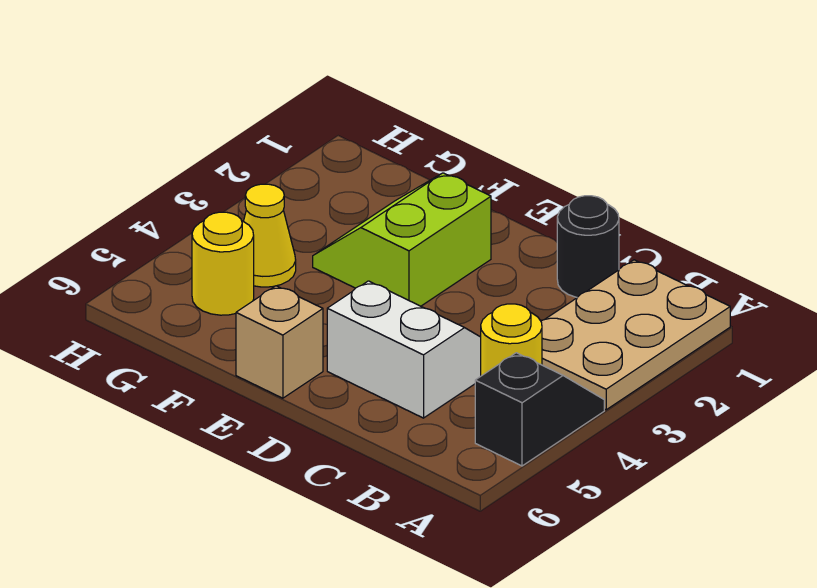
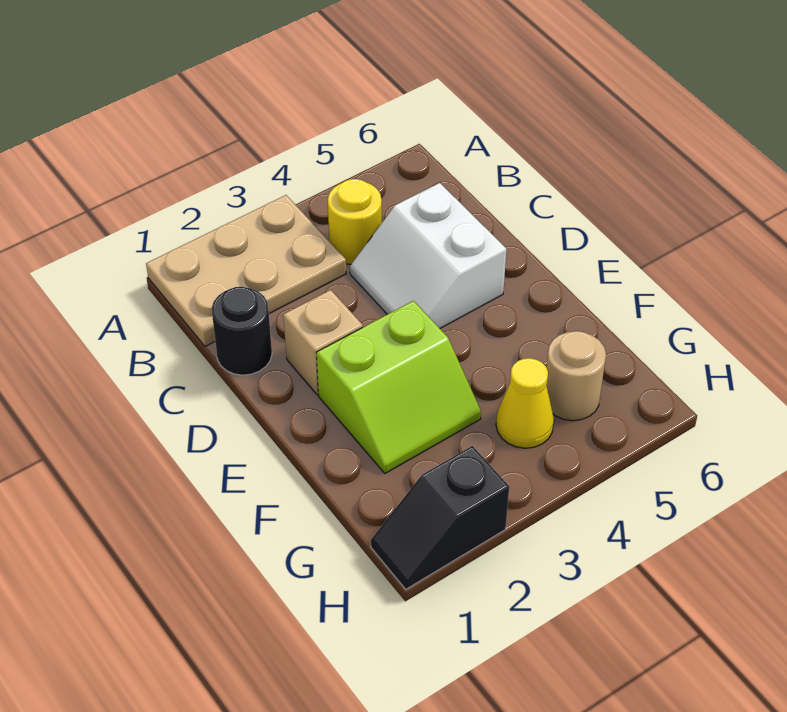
black slope A4:A5 level 1 top 5 -> black slope H1:H2 level 1 top 2
tan brick E6 level 1 -> tan brick D2 level 1
yellow round brick G5 level 1 -> tan round brick G5 level 1

